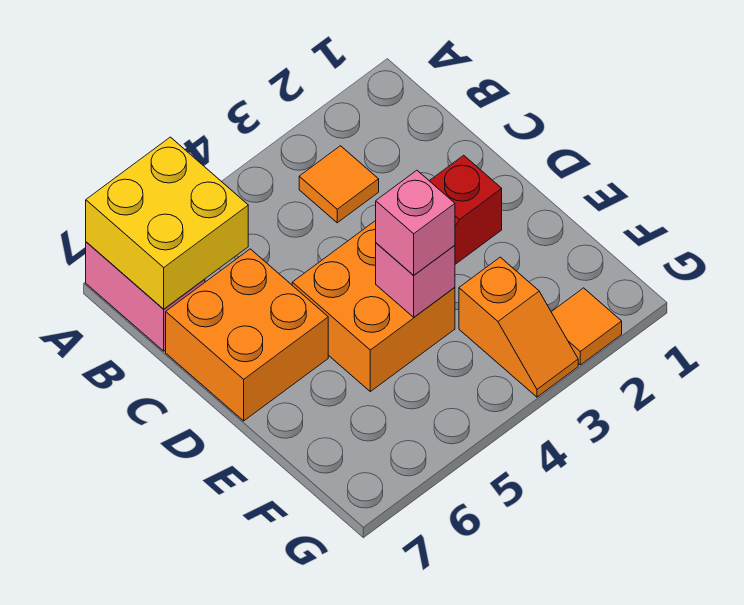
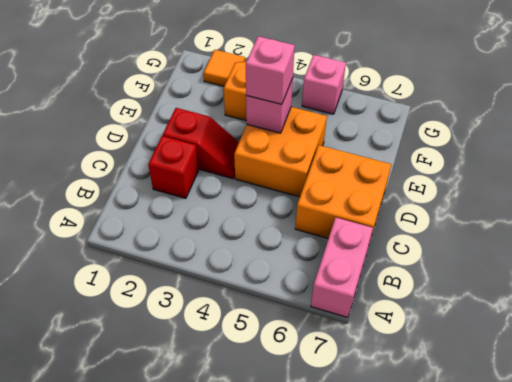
yellow brick A6:B7 level 2 -> none
orange tile B3 level 1 -> none
none -> red brick C2 level 1
none -> pink brick G5 level 1

